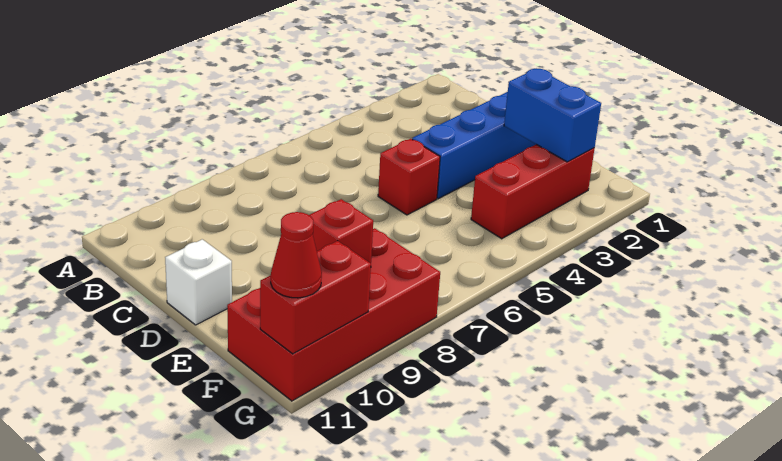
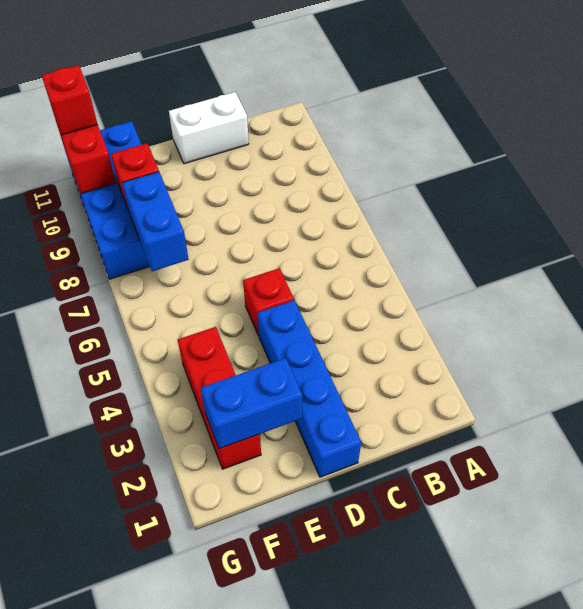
white brick D11 level 1 -> white brick C11:D11 level 1
none -> blue brick F7:F8 level 2
red brick F8:G11 level 1 -> blue brick F8:G11 level 1
red cone G11 level 3 -> red brick G11 level 3

